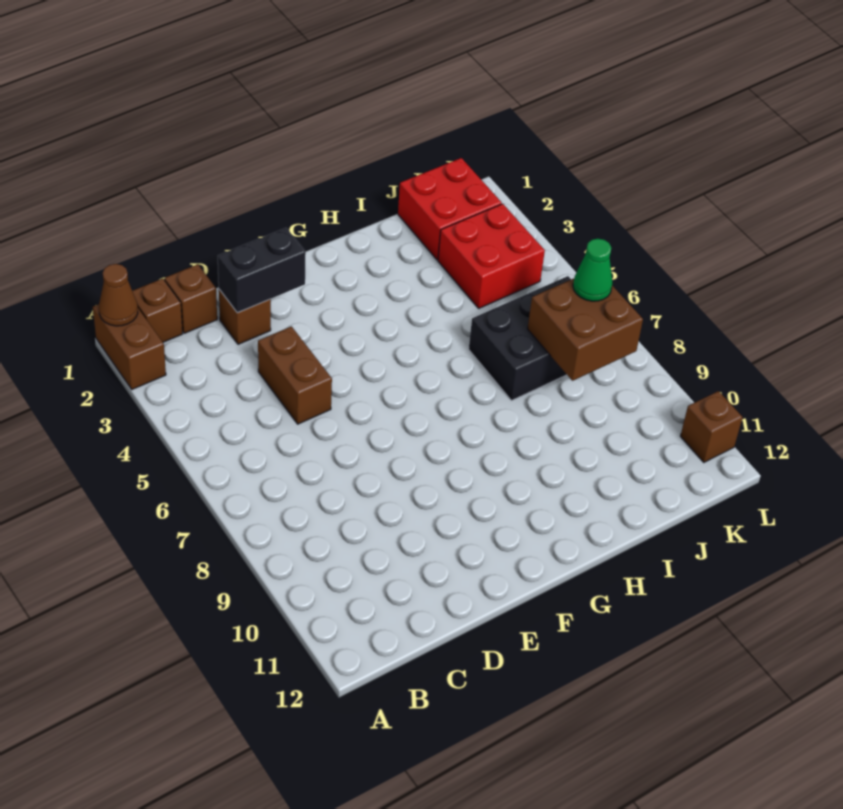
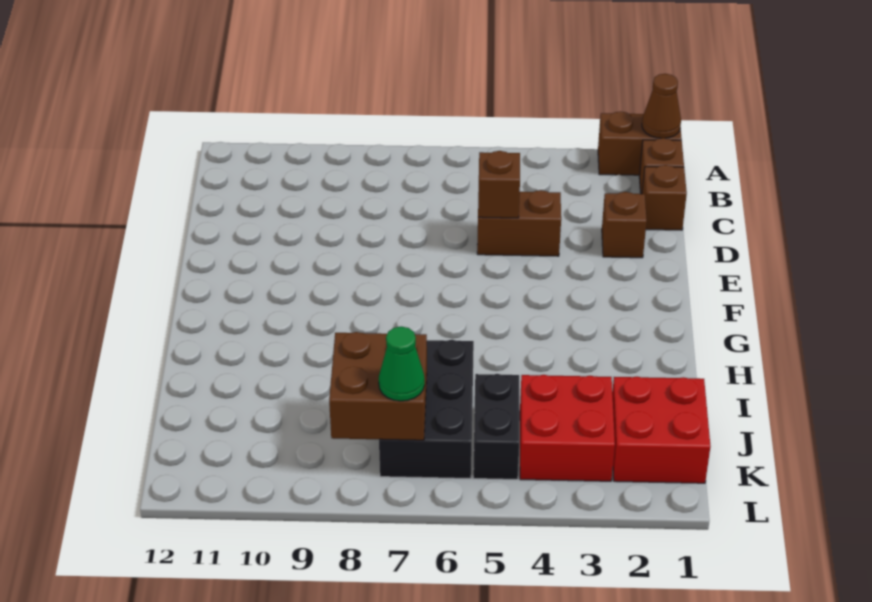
black brick D2:E2 level 2 -> black brick J5:K5 level 1
brown brick L11 level 1 -> brown brick D5 level 2

